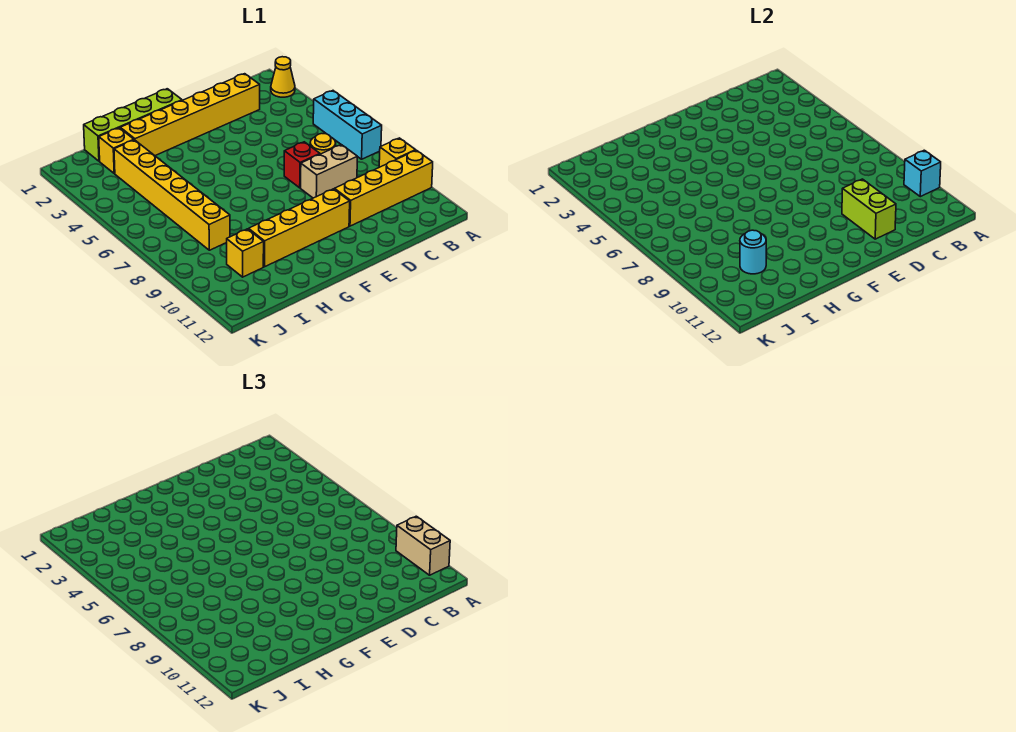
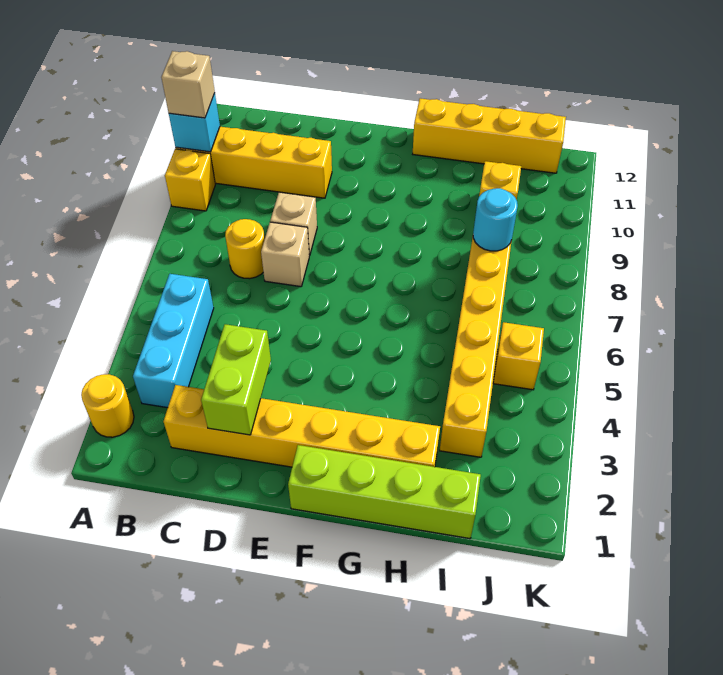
yellow cone A2 level 1 -> yellow round brick A2 level 1
cyan brick A5:A7 level 1 -> cyan brick B3:B5 level 1
tan brick A10:A11 level 3 -> tan brick A10 level 3
tan brick C8:D8 level 1 -> tan brick D8 level 1
red brick D7 level 1 -> tan brick D7 level 1
lime brick D10:D11 level 2 -> lime brick D2:D3 level 2
yellow brick E10:H10 level 1 -> yellow brick G12:J12 level 1
yellow brick I2 level 1 -> yellow brick J5 level 1
cyan round brick I10 level 2 -> cyan round brick I8 level 2

